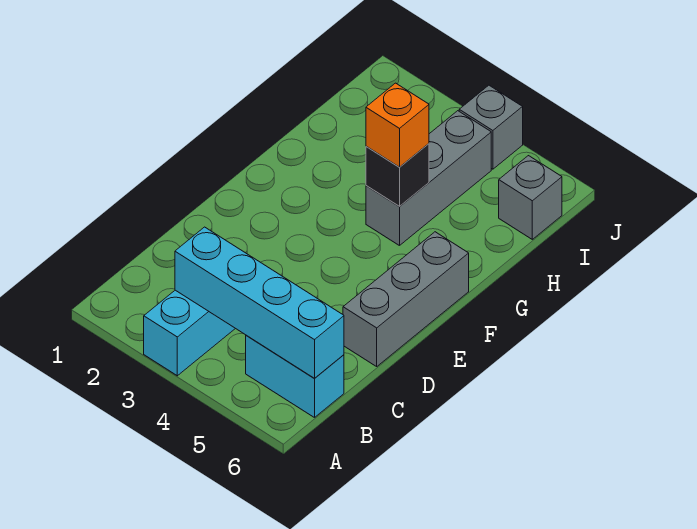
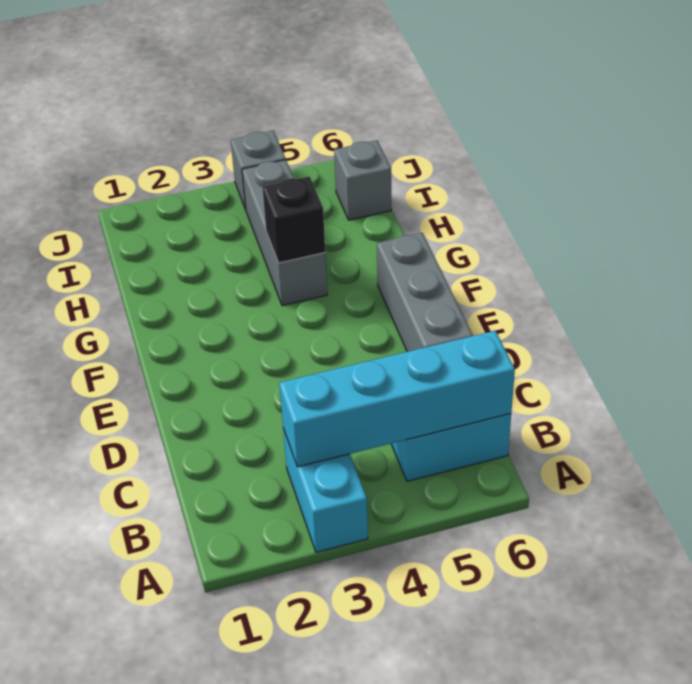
orange brick G4 level 3 -> none

